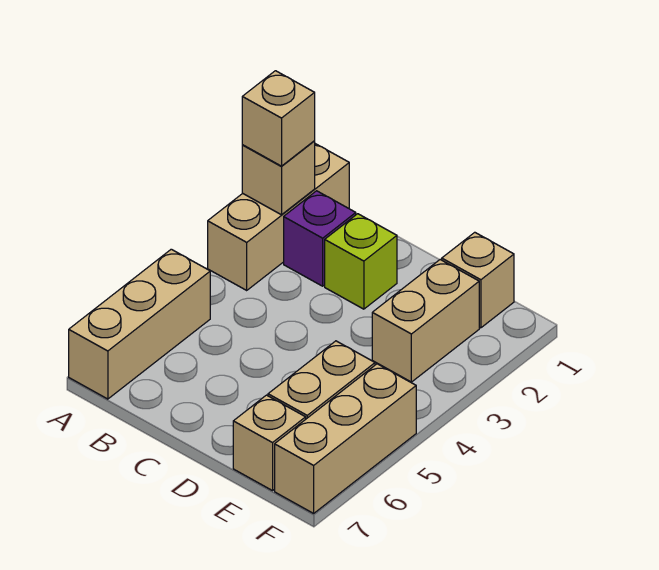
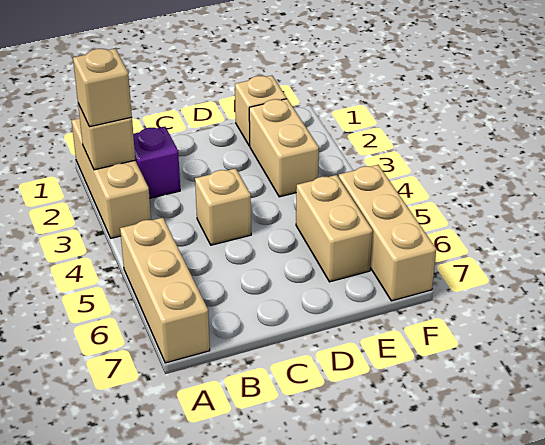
lime brick C2 level 1 -> none
tan brick E7 level 1 -> tan brick C4 level 1

